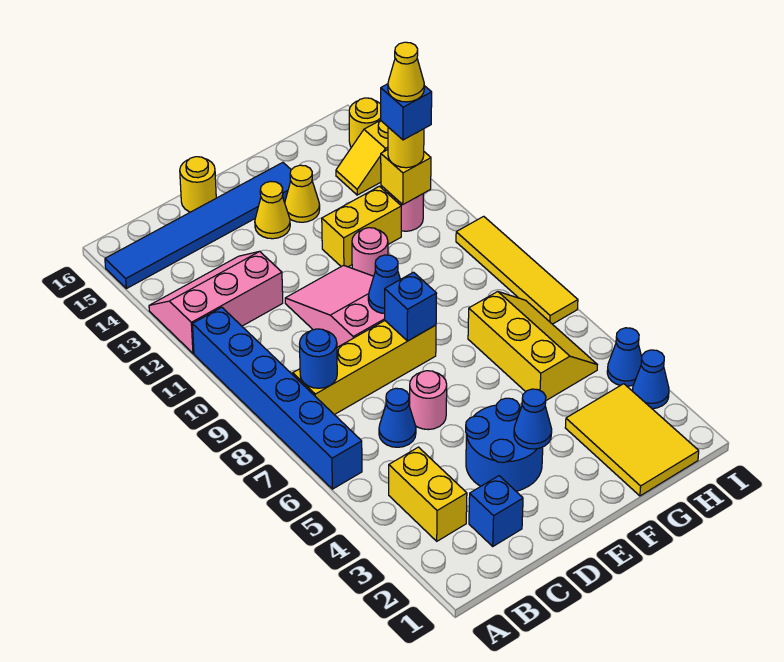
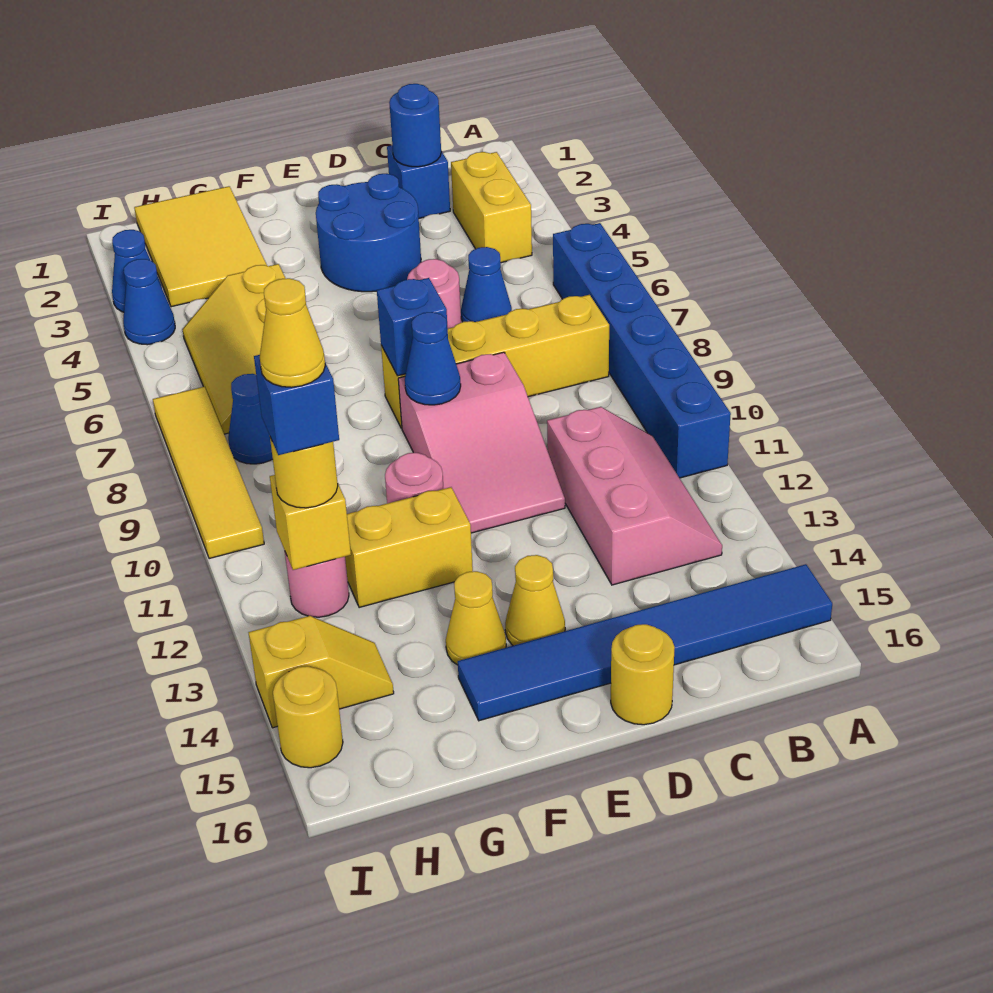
pink slope A12:C13 level 1 top 12 -> pink slope B11:C13 level 1 top C
blue round brick B8 level 2 -> blue round brick C2 level 2
blue cone E3 level 2 -> blue cone H8 level 1

